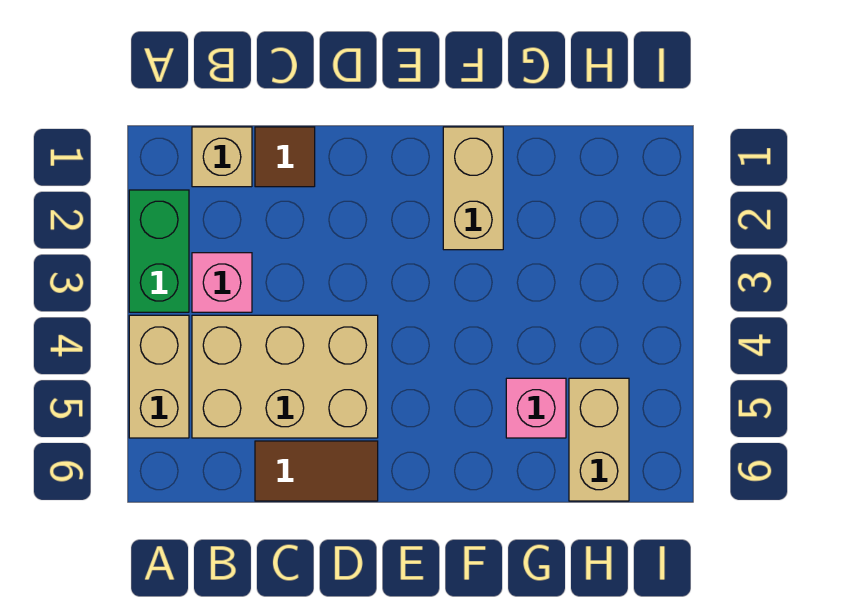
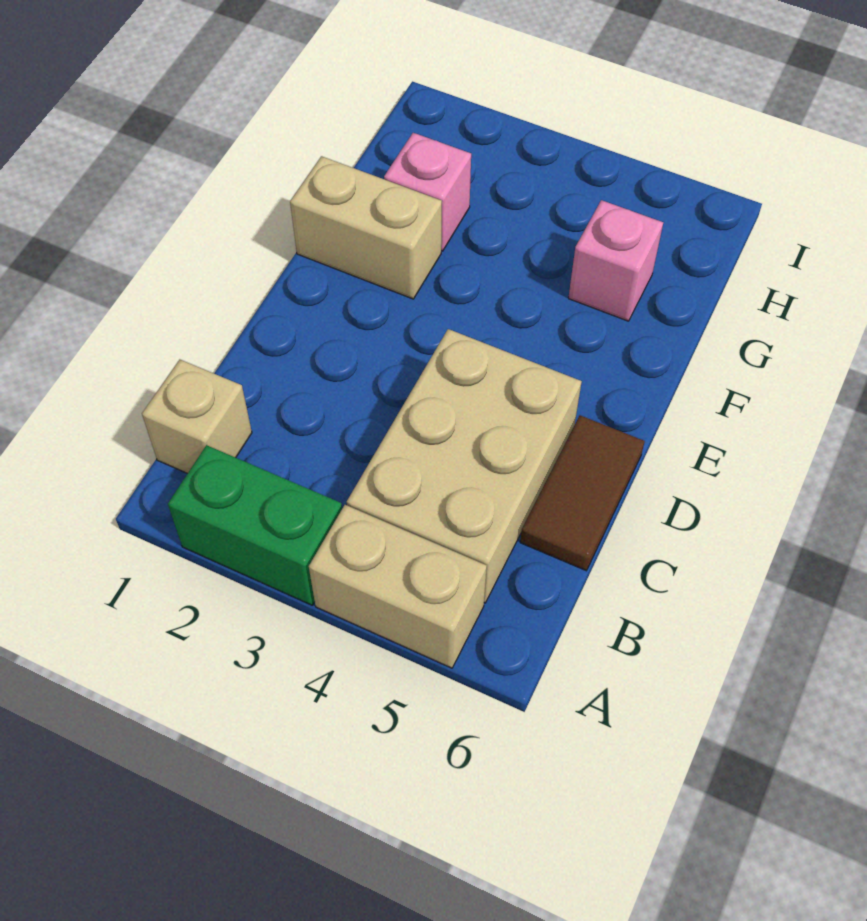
pink brick B3 level 1 -> pink brick G2 level 1
brown tile C1 level 1 -> none
tan brick H5:H6 level 1 -> none

